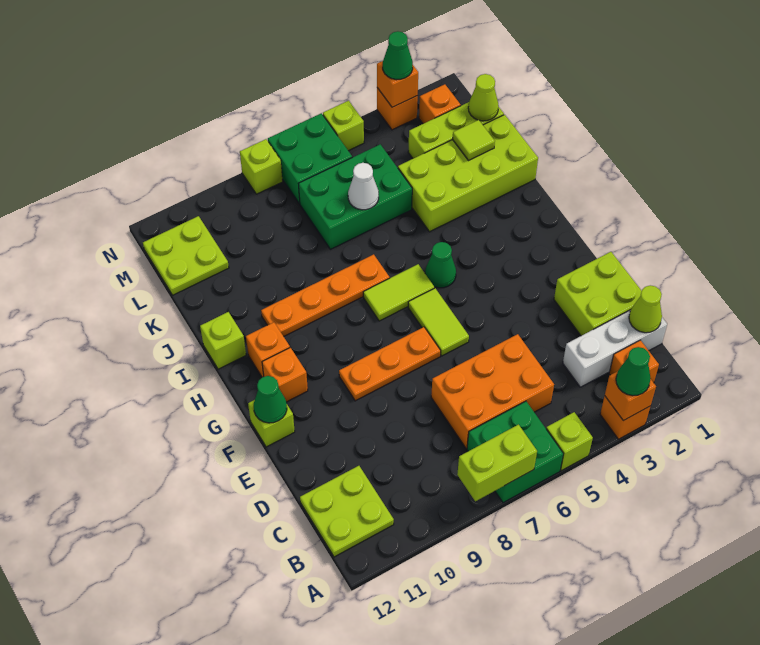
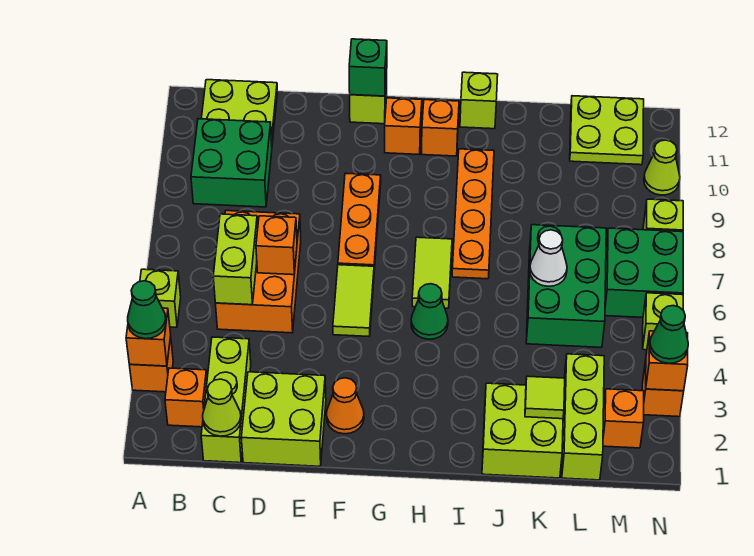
green brick A6:B7 level 1 -> green brick B9:C10 level 1
lime brick A7:A8 level 2 -> lime brick C5:C6 level 2
white brick C1:C3 level 1 -> lime brick C1:C3 level 1
none -> orange brick D6 level 2
none -> orange cone F2 level 1
lime tile F6:G6 level 1 -> lime tile F5:F6 level 1
green cone F12 level 2 -> green brick F12 level 2
lime brick J1:K4 level 1 -> lime brick J1:K2 level 1
lime cone L1 level 2 -> lime cone N10 level 1

